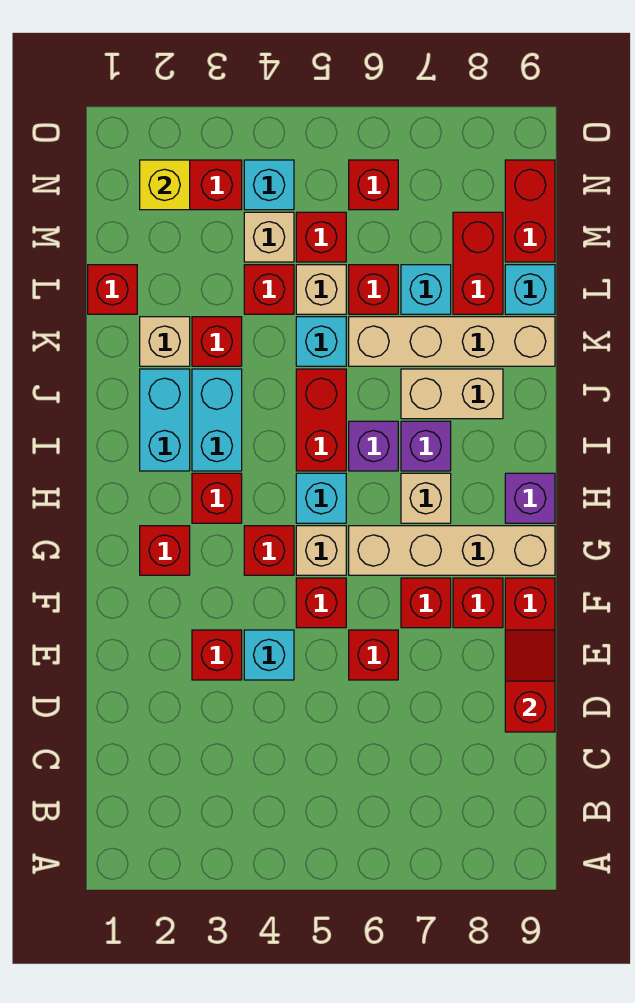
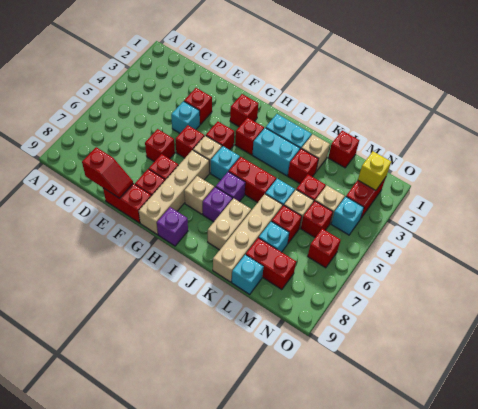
red brick M9:N9 level 1 -> none

